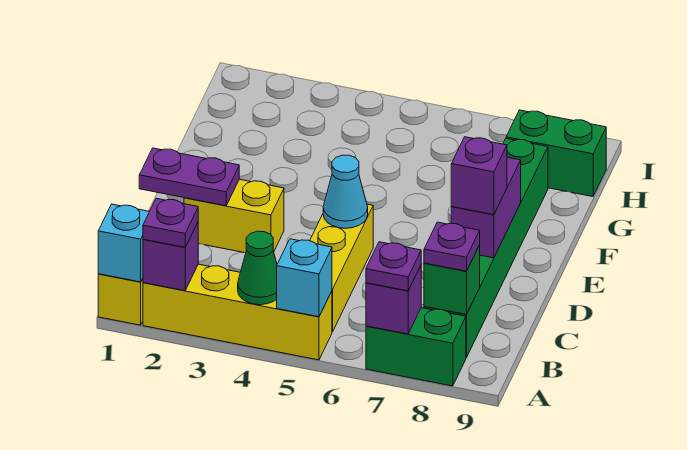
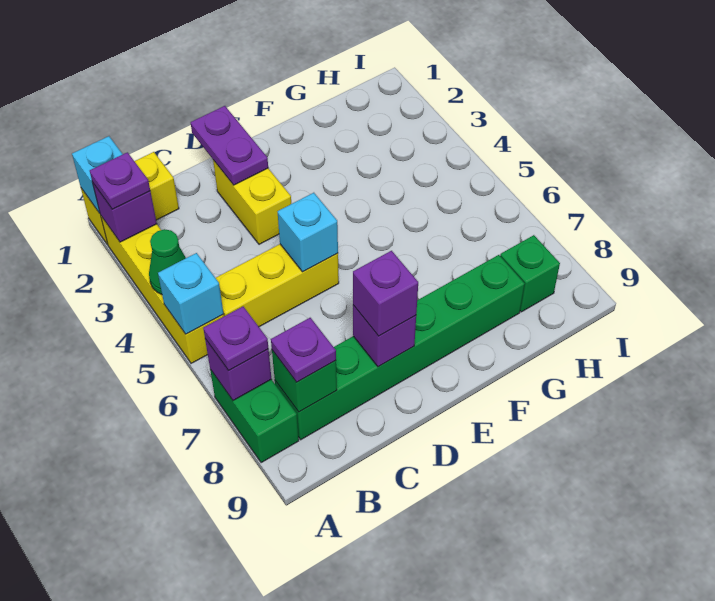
cyan cone D5 level 2 -> cyan brick D5 level 2
purple brick D8:E8 level 2 -> purple brick D8 level 2
green brick H8:H9 level 1 -> green brick H8 level 1

